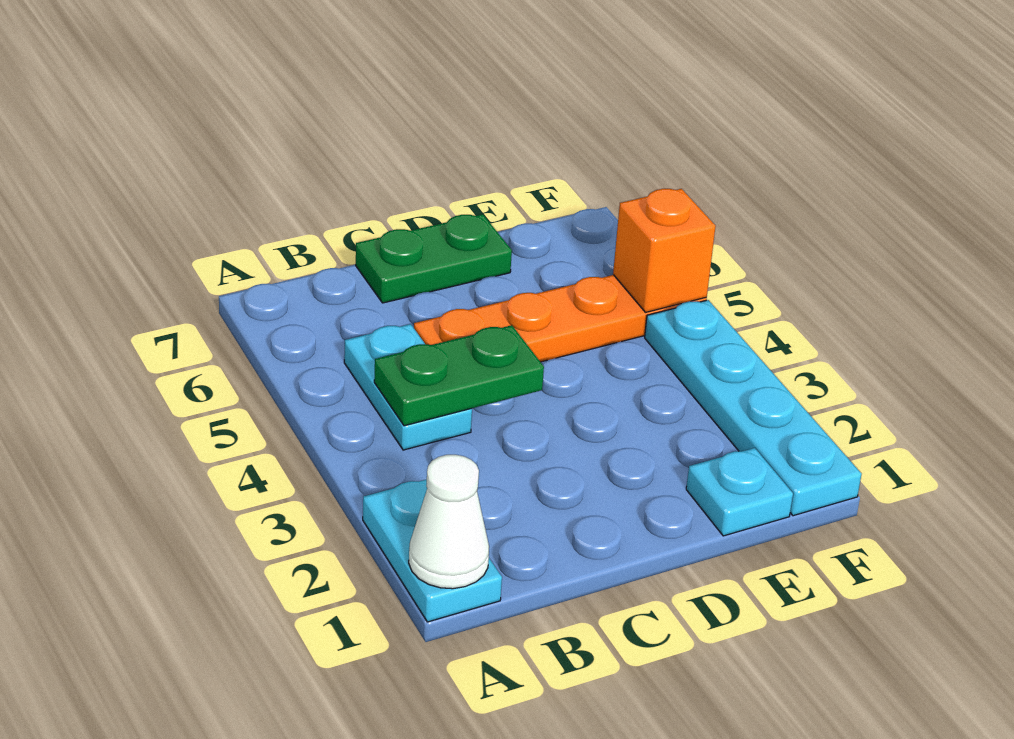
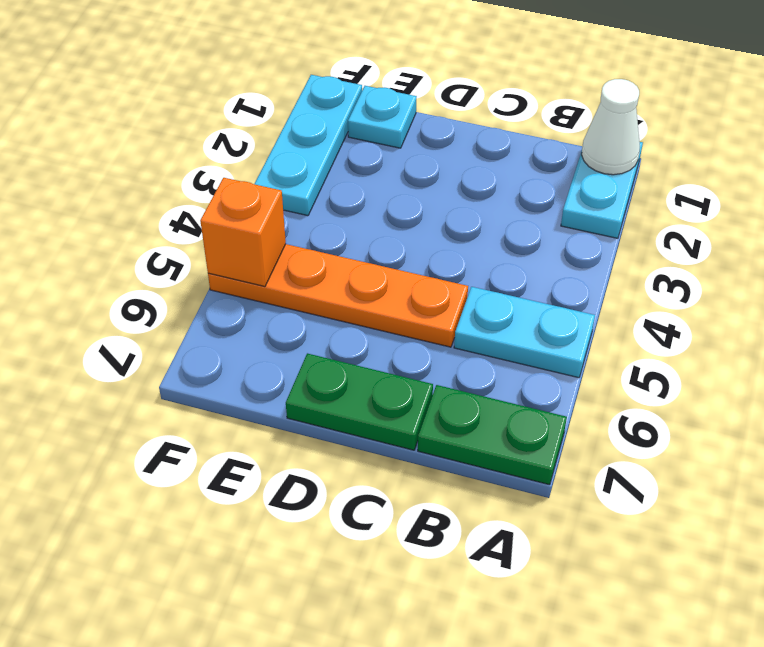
cyan plate B4:B5 level 1 -> cyan plate A5:B5 level 1
green plate B4:C4 level 2 -> green plate A7:B7 level 1
cyan plate F1:F4 level 1 -> cyan plate F1:F3 level 1

